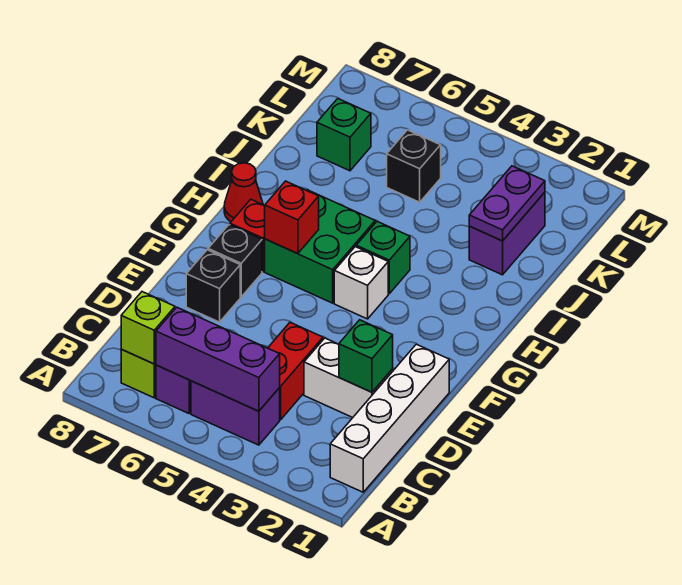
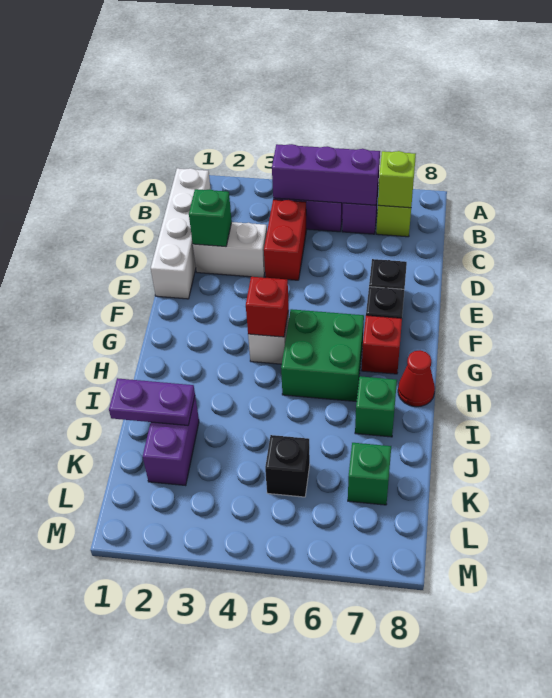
red brick G6 level 2 -> red brick G4 level 2
green brick H4 level 1 -> green brick I7 level 1
purple plate J2:K2 level 2 -> purple plate J1:J2 level 2

